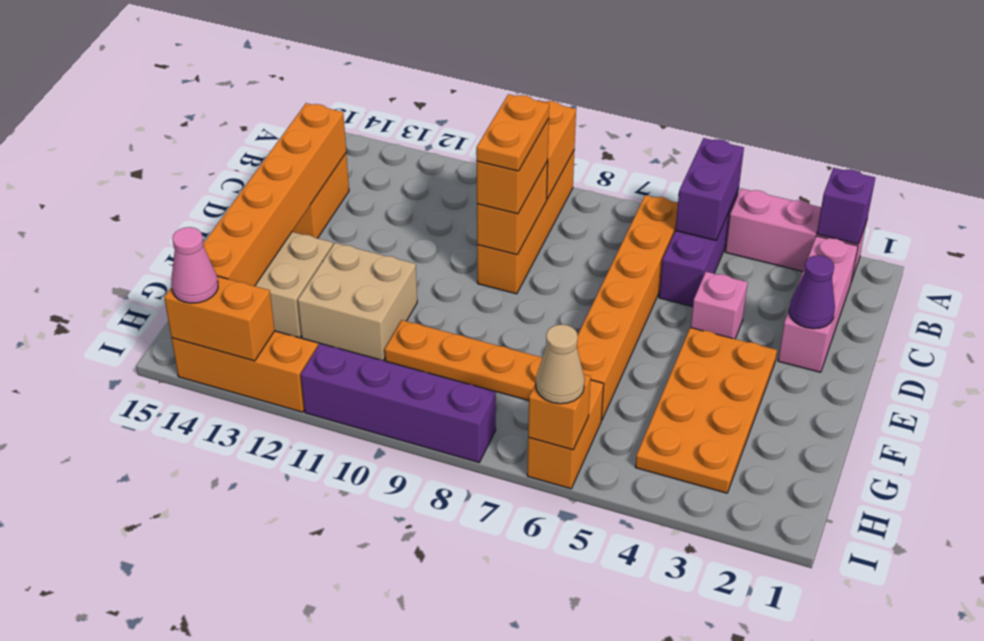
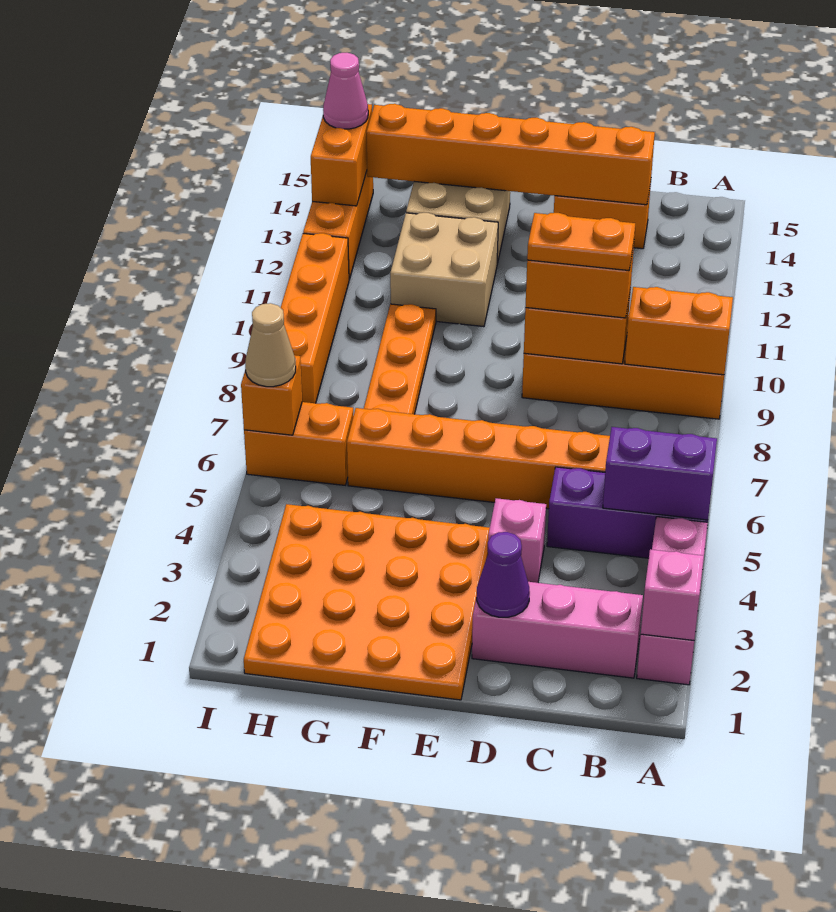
purple brick A2 level 2 -> pink brick A2 level 2
orange plate E3:H4 level 1 -> orange plate E1:H4 level 1
purple brick I8:I11 level 1 -> orange brick I8:I11 level 1

